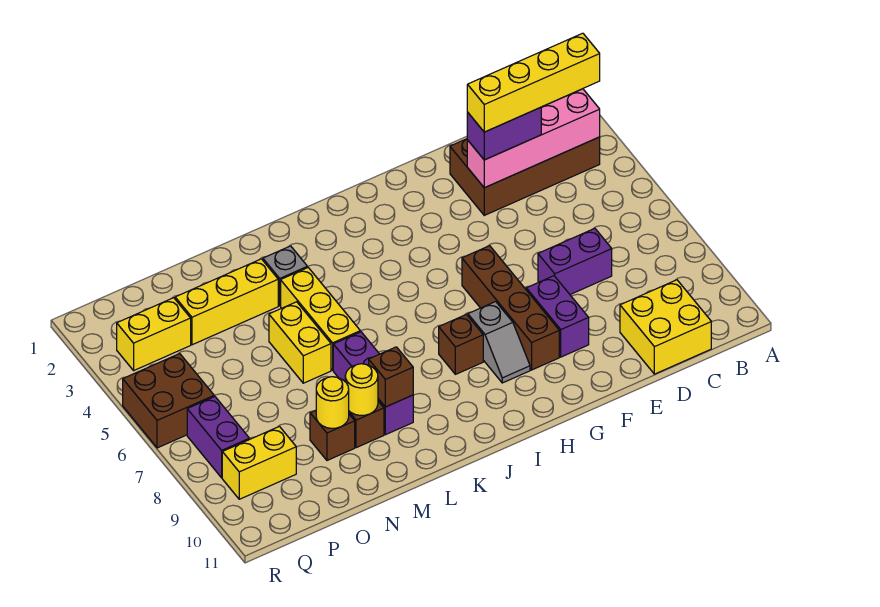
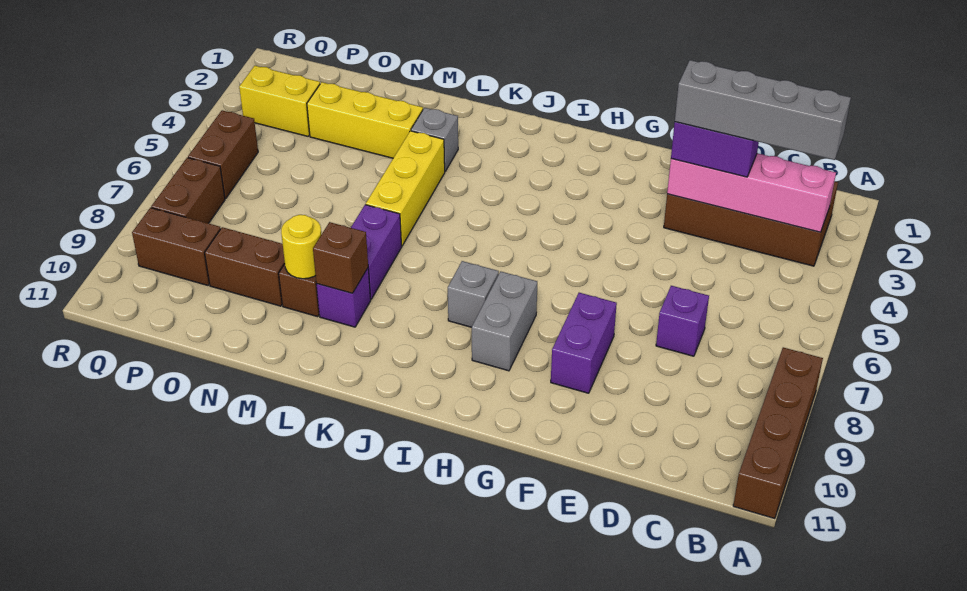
yellow brick B3:E3 level 4 -> grey brick B3:E3 level 4
yellow brick C10:D11 level 1 -> none
purple brick D7:E7 level 1 -> purple brick D7 level 1
brown brick G6:G9 level 1 -> brown brick A8:A11 level 1
grey slope H8:H9 level 1 top 8 -> grey brick H8:H9 level 1
brown brick I8 level 1 -> grey brick I8 level 1
yellow brick M5:M6 level 1 -> none
brown brick N9 level 1 -> brown brick N9:O9 level 1
yellow round brick N9 level 2 -> none
yellow brick P9:Q9 level 1 -> brown brick P9:Q9 level 1
brown brick Q5:R6 level 1 -> brown brick Q5:Q6 level 1
purple brick Q7:Q8 level 1 -> brown brick Q7:Q8 level 1

